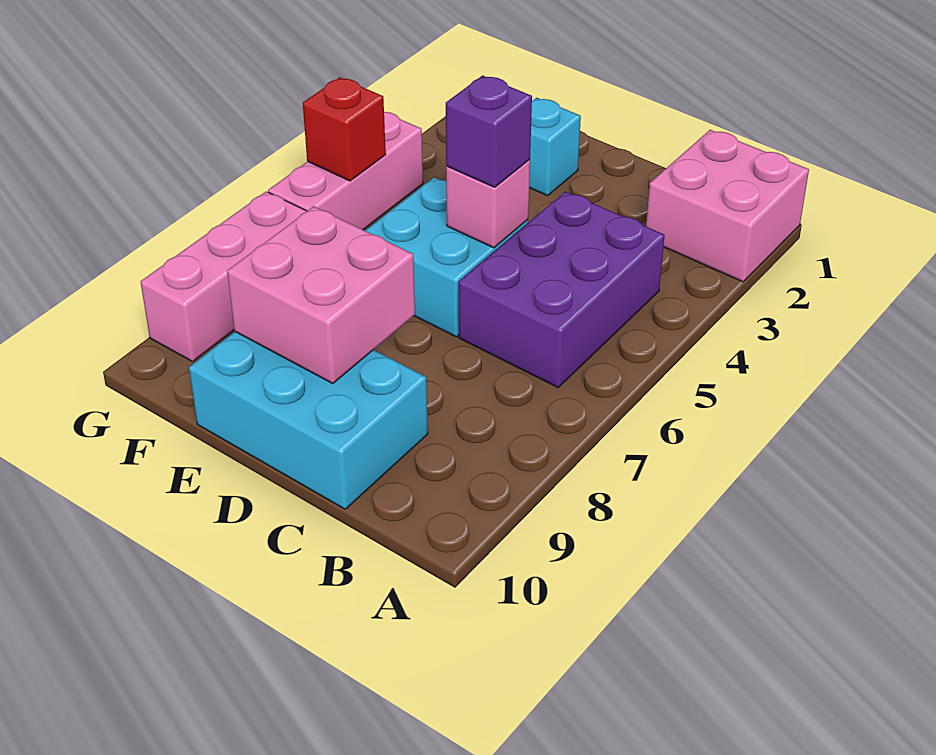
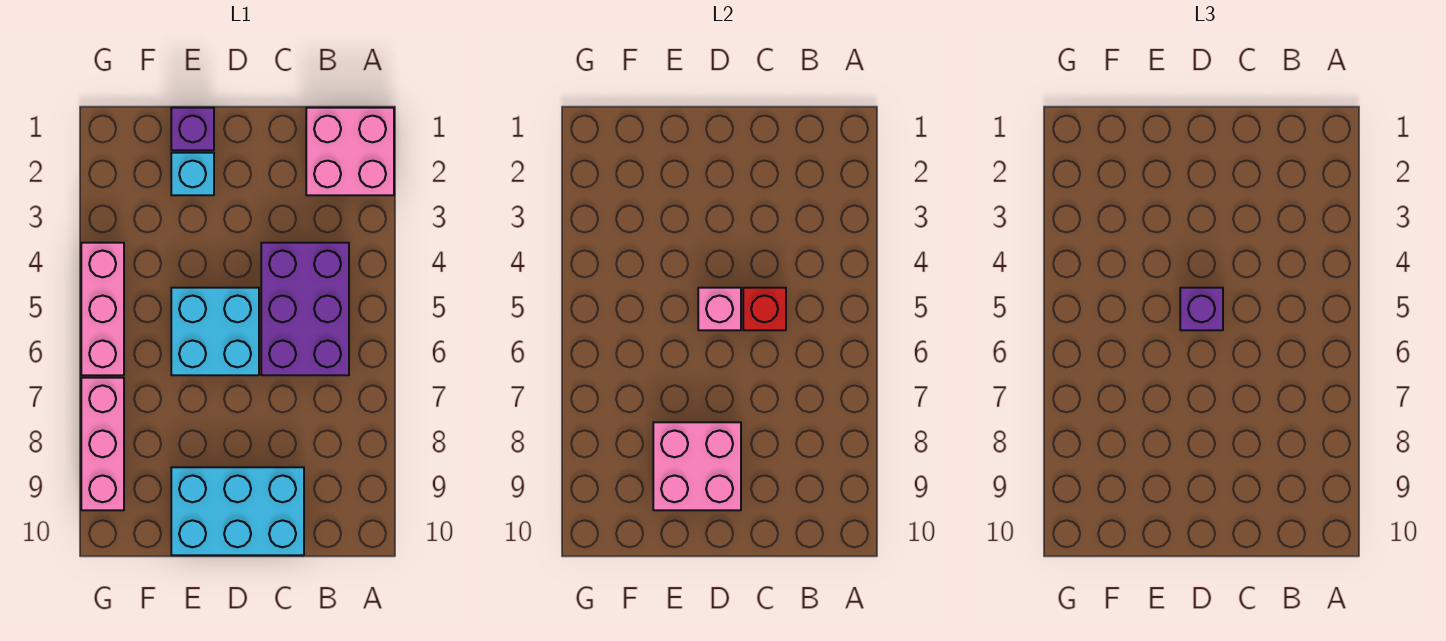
none -> purple brick E1 level 1
red brick G5 level 2 -> red brick C5 level 2

